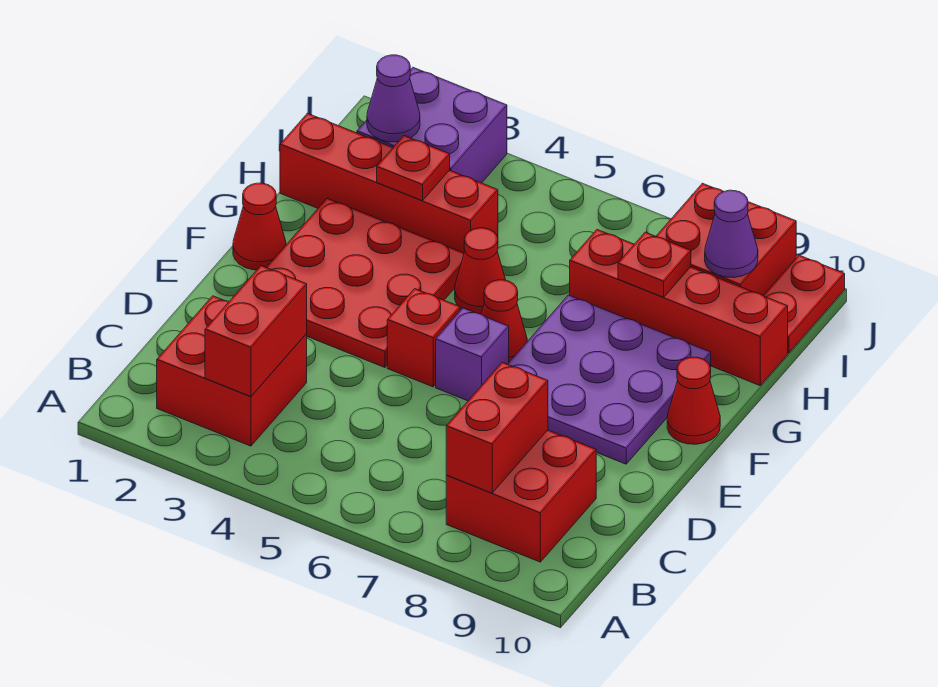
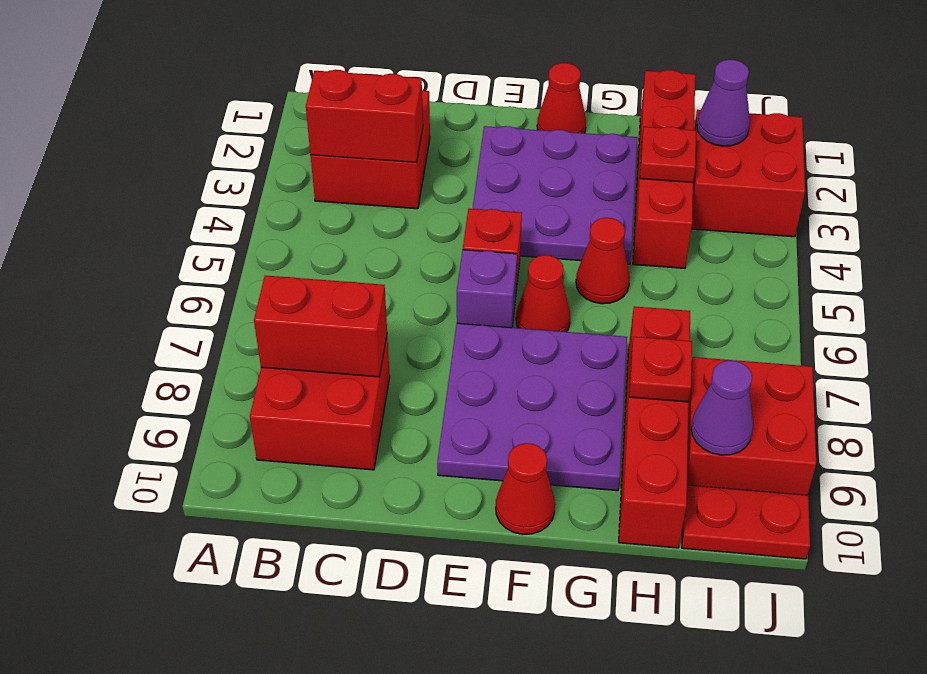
red plate E2:G4 level 1 -> purple plate E2:G4 level 1
purple brick I2:J3 level 1 -> red brick I2:J3 level 1

